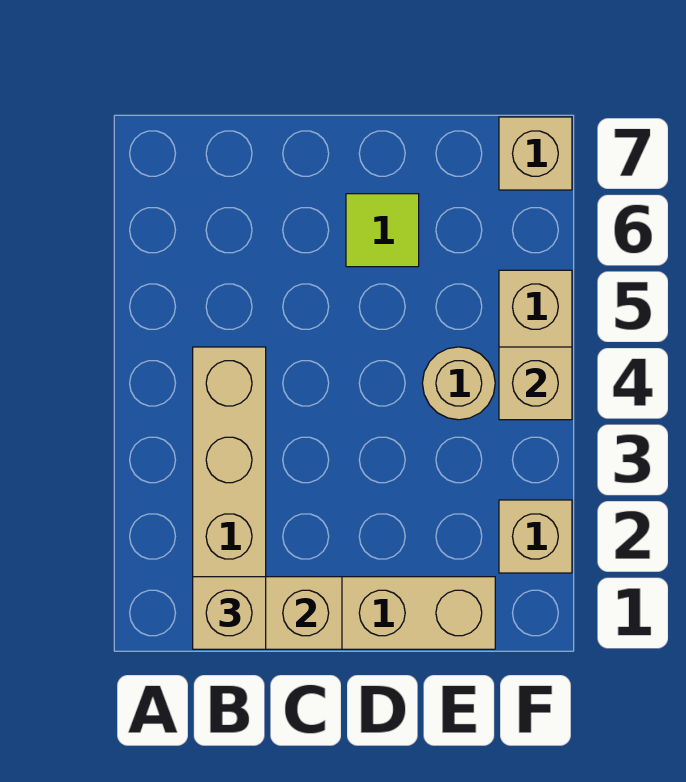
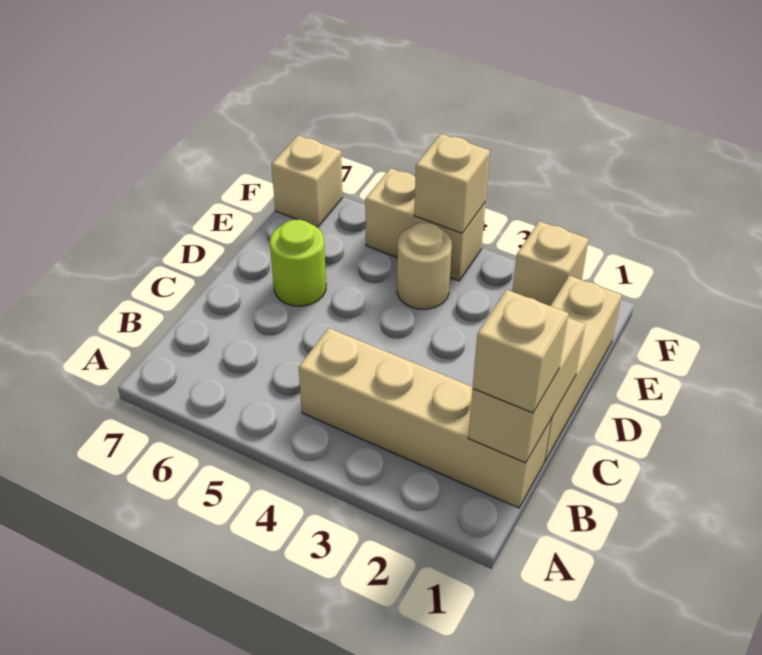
lime tile D6 level 1 -> lime round brick D6 level 1

